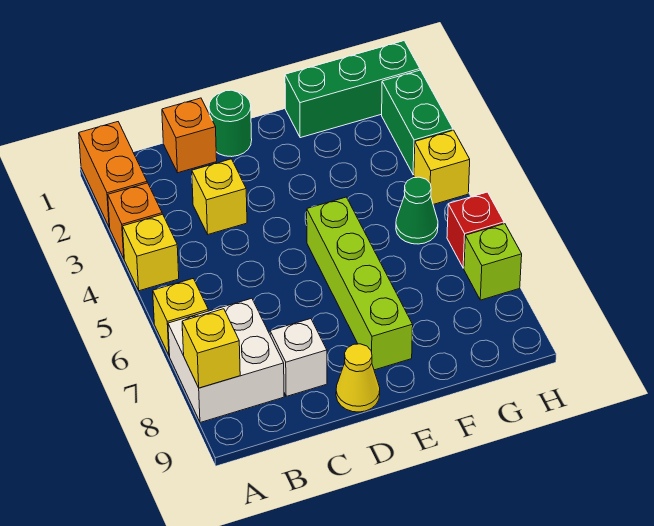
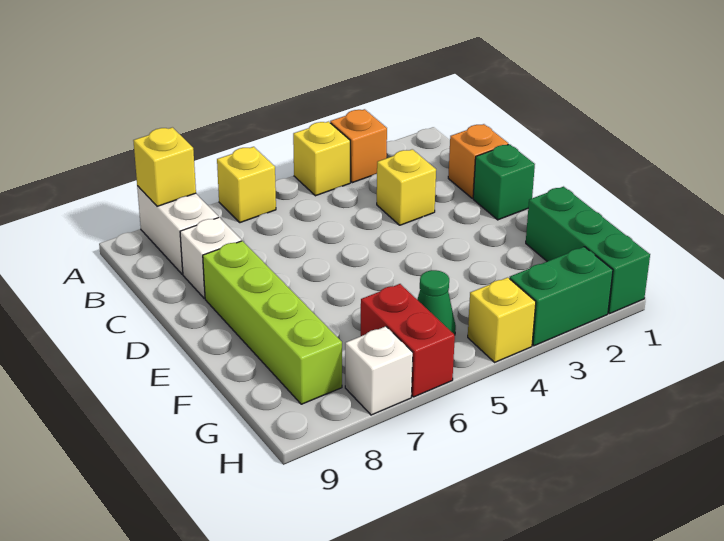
orange brick A1:A2 level 1 -> none
white brick A7:B8 level 1 -> white brick A8:B8 level 1
green round brick D1 level 1 -> green brick D1 level 1
yellow cone D9 level 1 -> none
lime brick E5:E8 level 1 -> lime brick D8:G8 level 1
red brick H6 level 1 -> red brick G6:H6 level 1
lime brick H7 level 1 -> white brick H7 level 1

